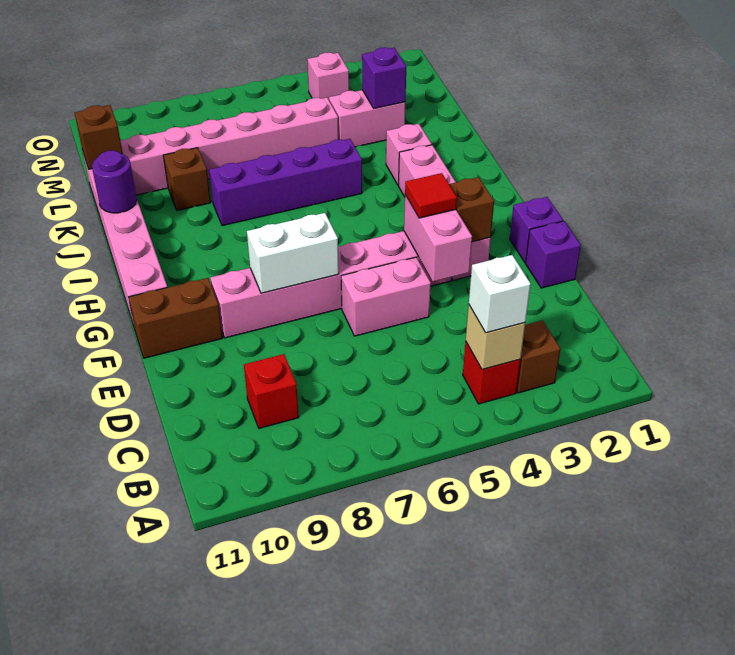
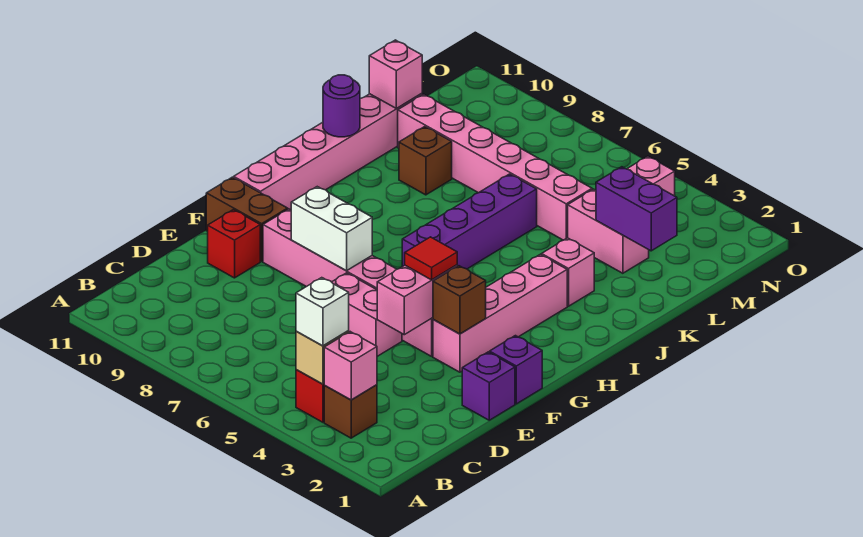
none -> pink brick B3 level 2
red brick C9 level 1 -> red brick E10 level 1
purple brick J5:J8 level 1 -> purple brick H6:K6 level 1
purple brick L3 level 2 -> purple brick L2:L3 level 2
brown brick L11 level 2 -> pink brick L11 level 2

